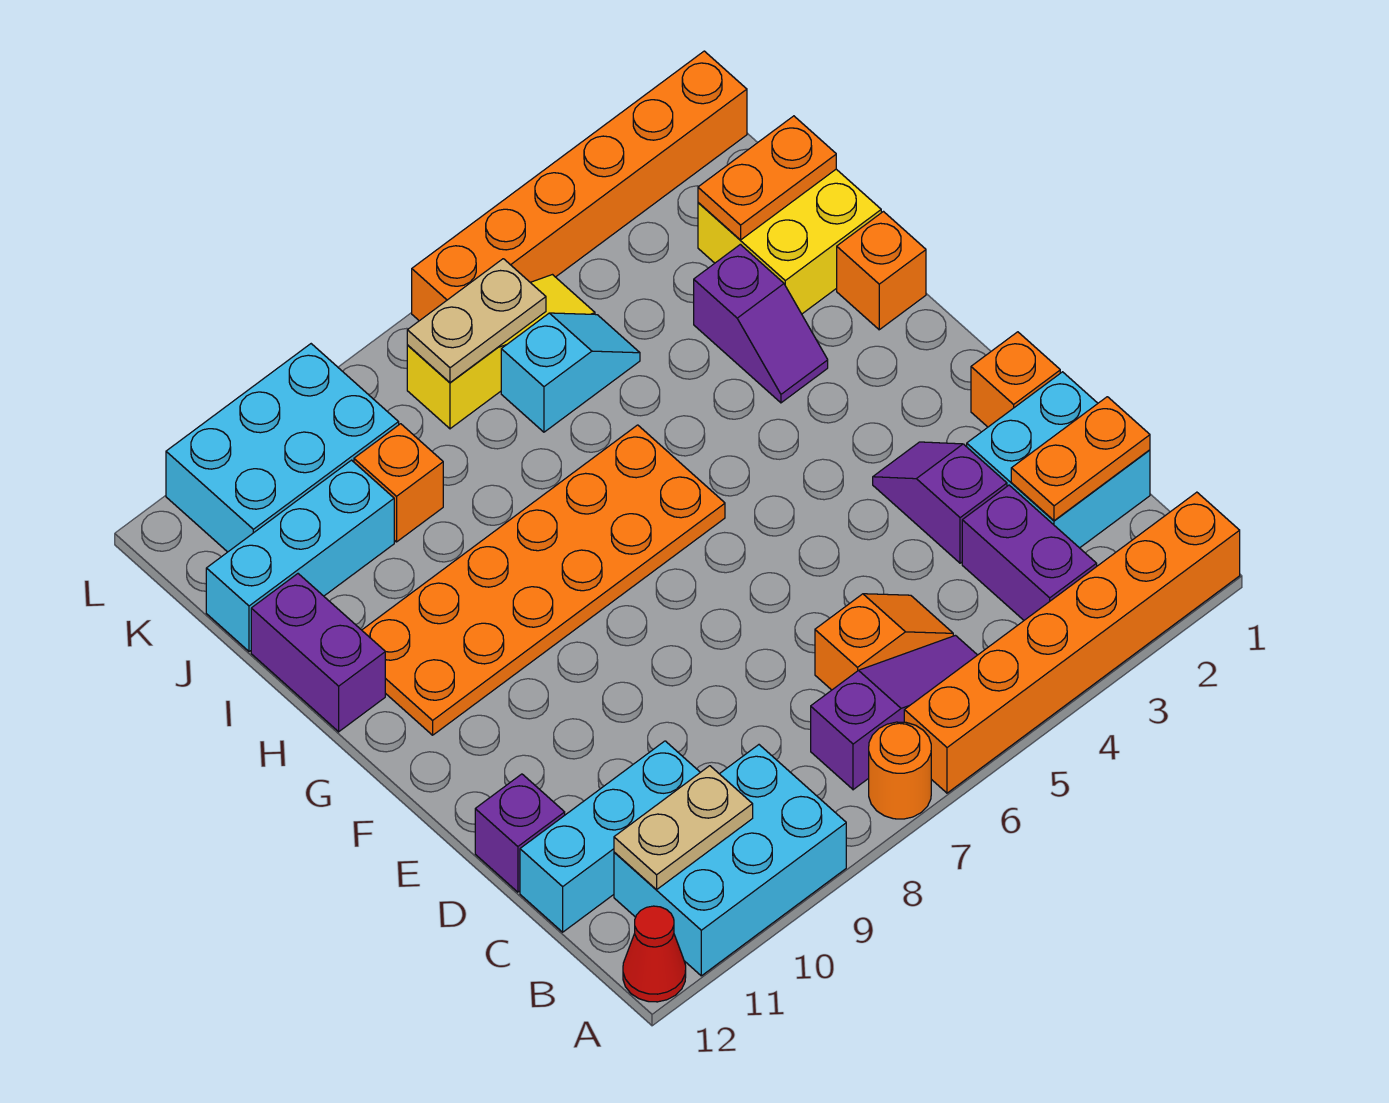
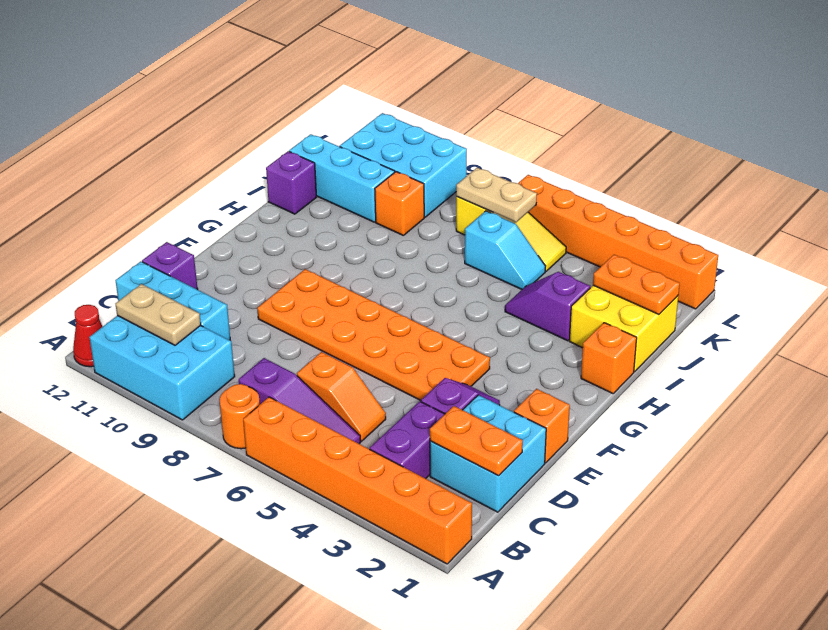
orange plate G6:H11 level 1 -> orange plate E4:F9 level 1
purple slope H3:I3 level 1 top I -> purple slope I3:I4 level 1 top 3
purple brick H12:I12 level 1 -> purple brick I12 level 1

